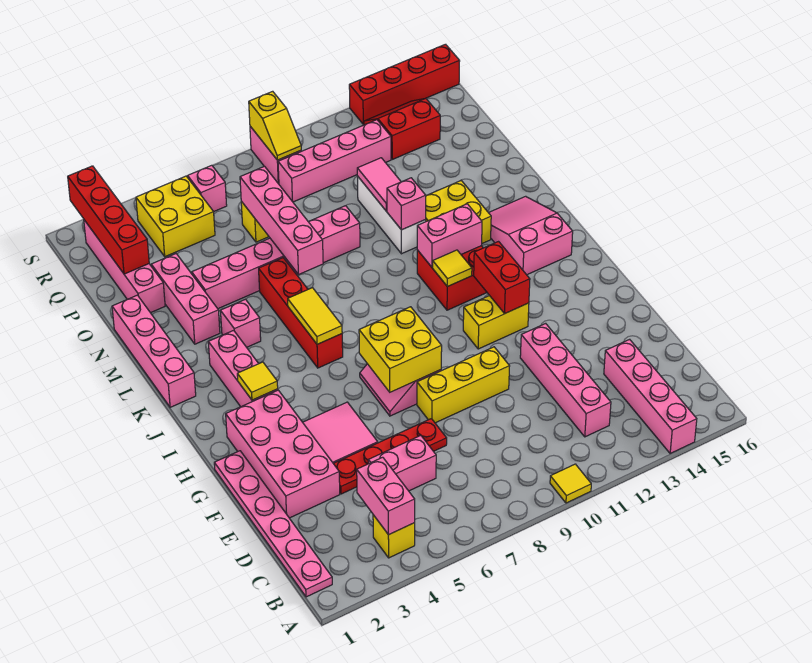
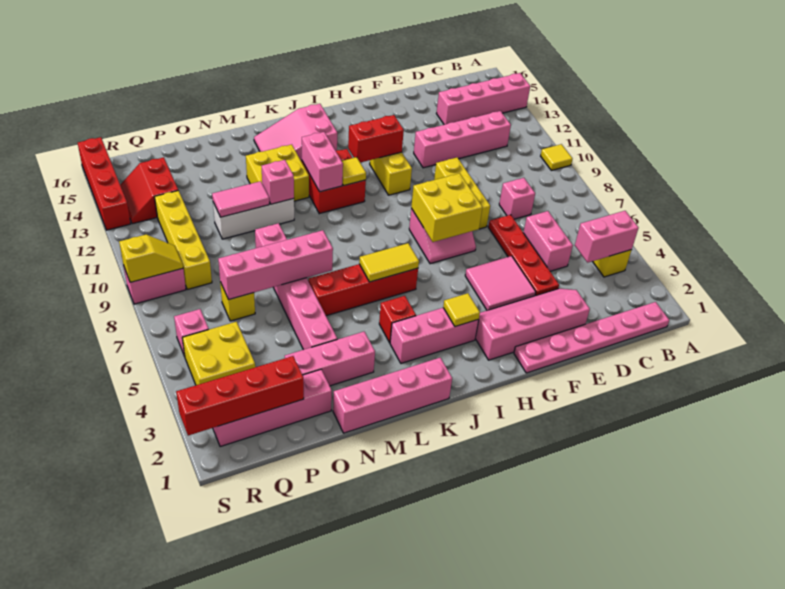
pink brick E2:H3 level 1 -> pink slope E2:H3 level 1 top 2
none -> red brick K4 level 1
pink brick L4 level 1 -> pink brick D8 level 1
pink brick Q9:Q12 level 1 -> yellow brick Q9:Q12 level 1

